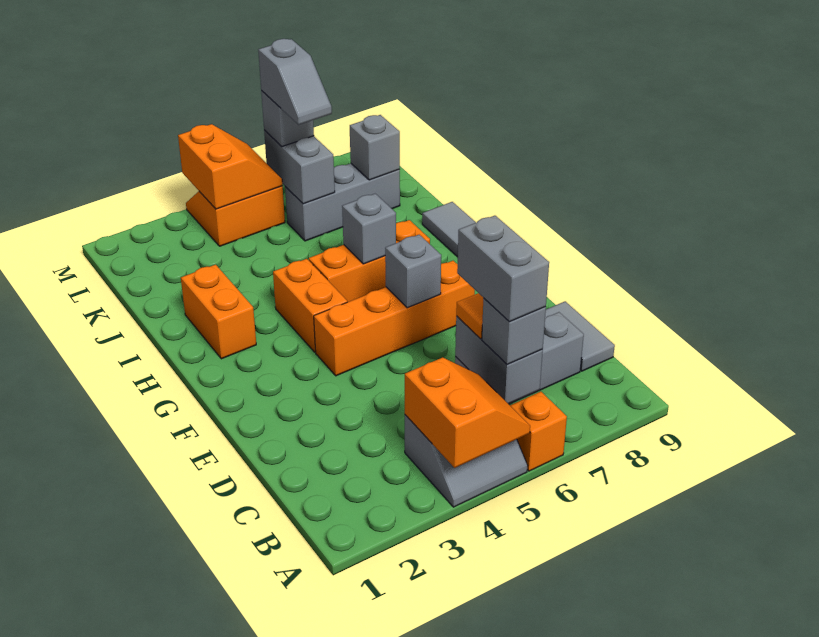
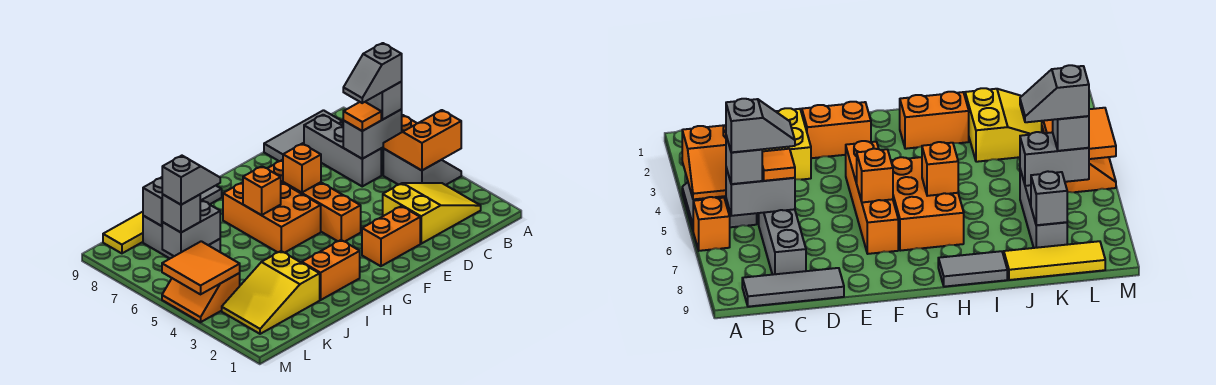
none -> yellow slope B2:D3 level 1 top D
grey brick B6:C6 level 4 -> grey slope B6:C6 level 4 top B
grey tile C9:D9 level 1 -> grey tile B9:D9 level 1
grey brick F6 level 2 -> orange brick F6 level 2
orange brick G4:H4 level 1 -> orange brick E2:F2 level 1
orange brick H5:H7 level 1 -> orange brick G5:H7 level 1
grey brick H6 level 2 -> orange brick H6 level 2
none -> yellow slope J2:L3 level 1 top J
none -> yellow tile J9:L9 level 1
orange slope L4:M5 level 2 top 4 -> orange tile L4:M5 level 2

